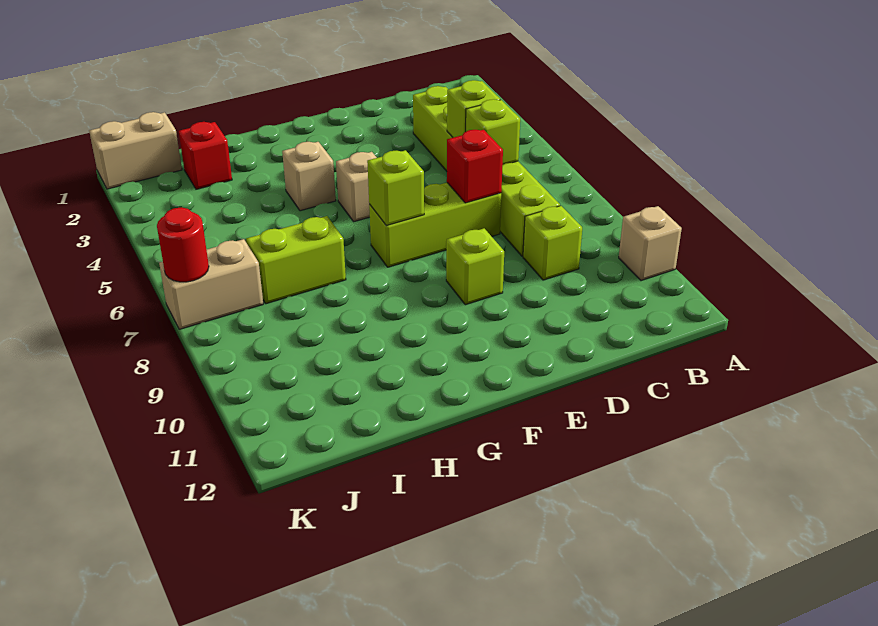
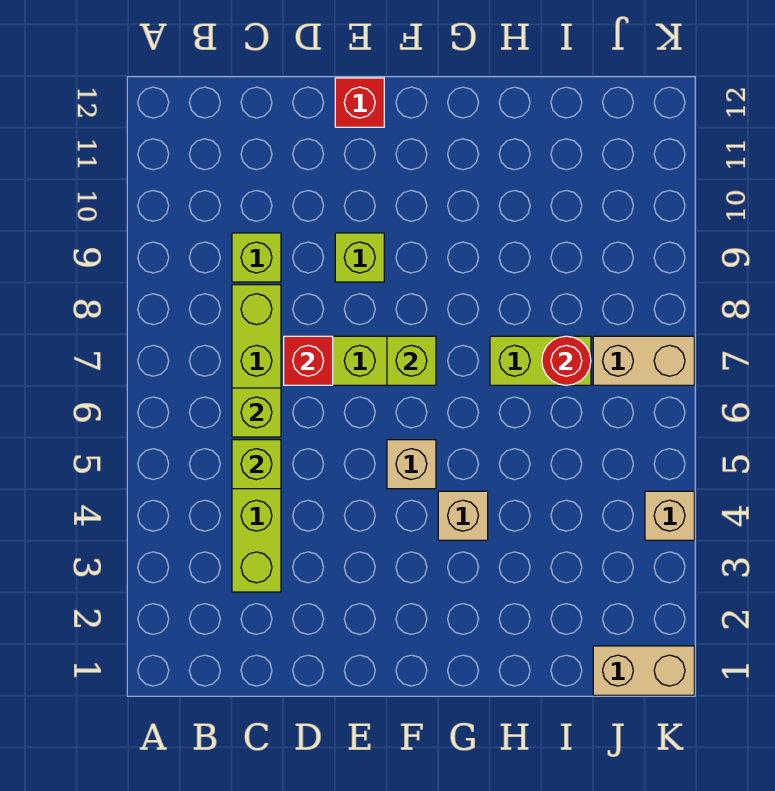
tan brick A10 level 1 -> tan brick K4 level 1
red brick I2 level 1 -> red brick E12 level 1
red round brick K7 level 2 -> red round brick I7 level 2

